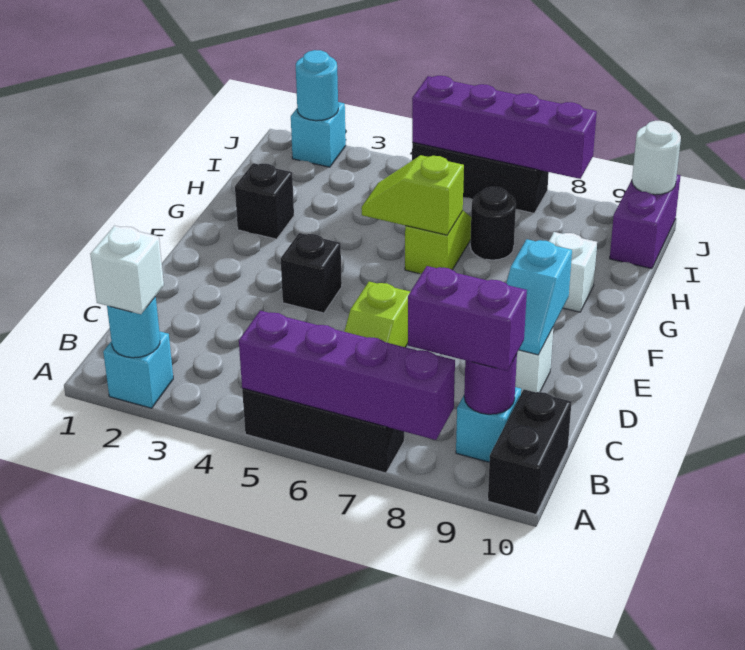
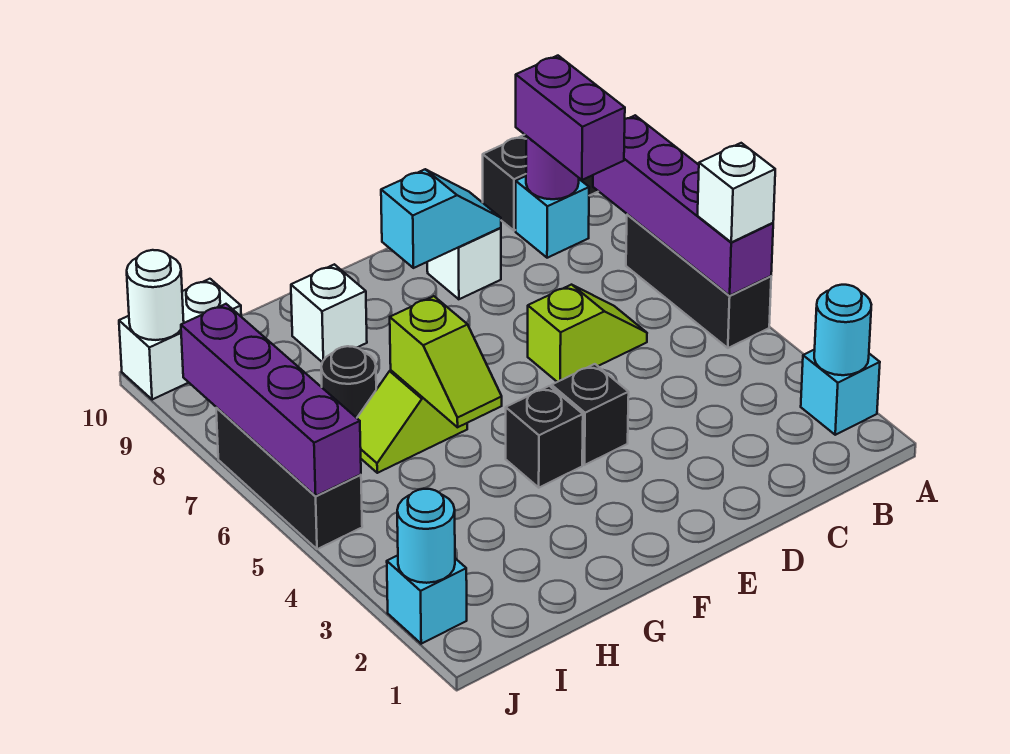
white brick A2 level 3 -> white brick A5 level 3
black brick G2 level 1 -> black brick F4 level 1
purple brick I10:J10 level 1 -> white brick I10:J10 level 1

